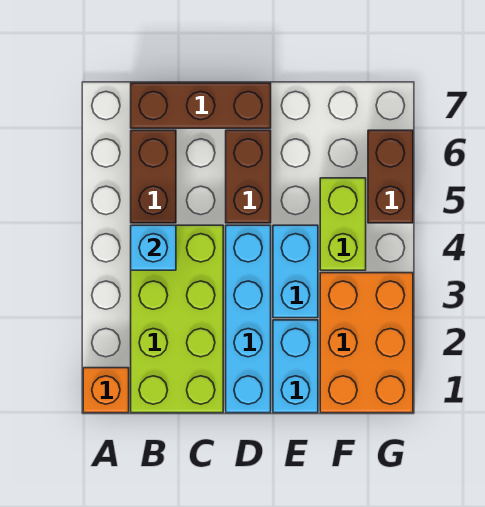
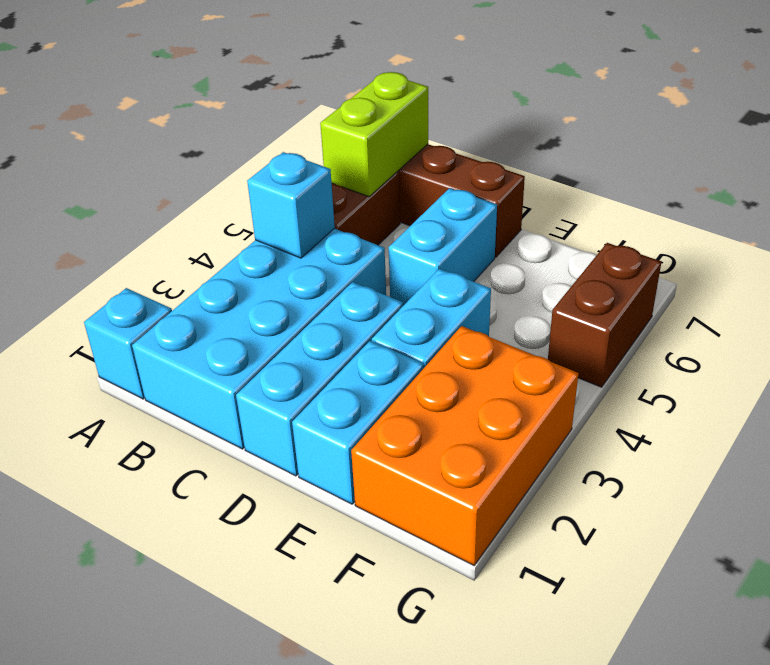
orange brick A1 level 1 -> cyan brick A1 level 1
lime brick B1:C4 level 1 -> cyan brick B1:C4 level 1
cyan brick D1:D4 level 1 -> cyan brick D1:D3 level 1
brown brick D5:D6 level 1 -> cyan brick D5:D6 level 1
lime brick F4:F5 level 1 -> lime brick B6:B7 level 2

